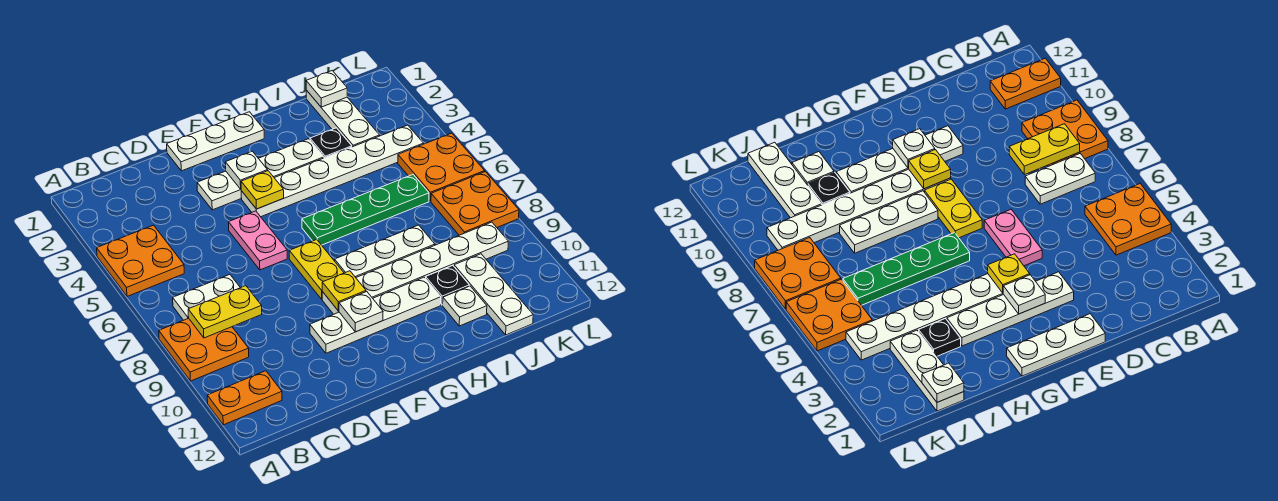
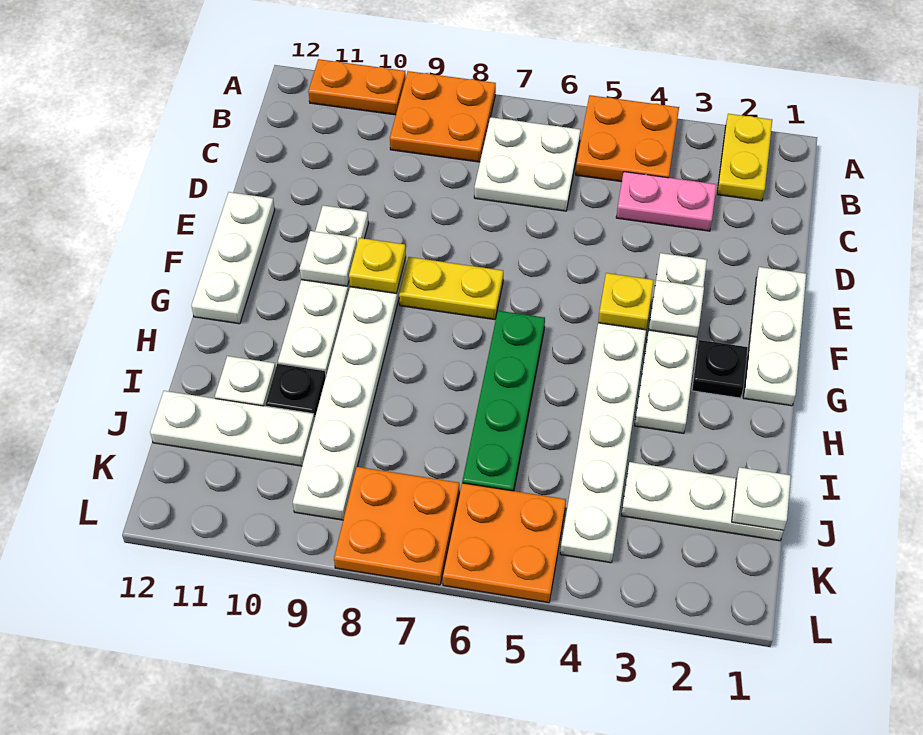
orange plate A11:B11 level 1 -> orange plate A10:A11 level 1
white plate B7:C7 level 1 -> white plate B6:C7 level 1
yellow plate B8:C8 level 2 -> yellow plate A2:B2 level 1
pink plate E5:E6 level 1 -> pink plate C3:C4 level 1
white plate G8:I8 level 1 -> white plate E12:G12 level 1
black plate I3 level 1 -> black plate G2 level 1

